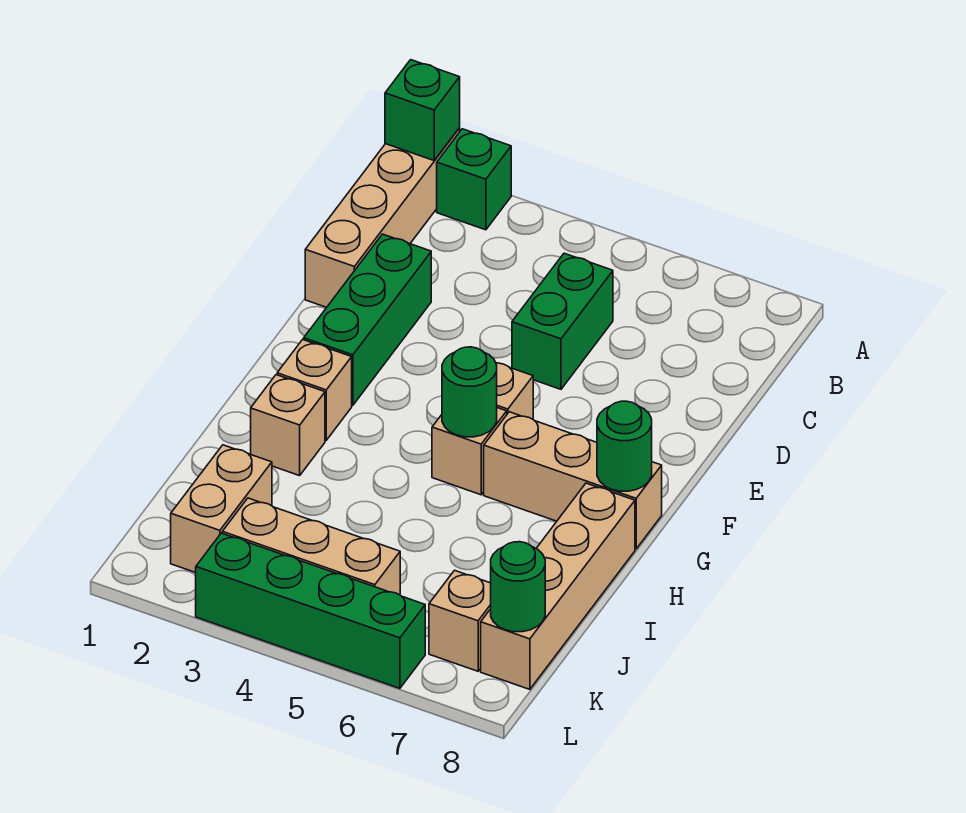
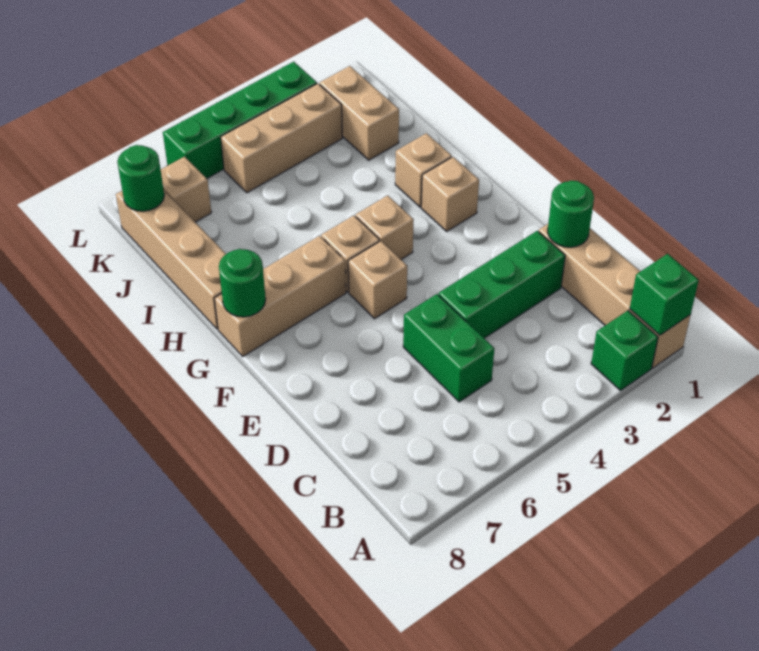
green brick D2:F2 level 1 -> green brick D2:D4 level 1
none -> tan brick G4 level 1
green round brick G5 level 2 -> green round brick D1 level 2

